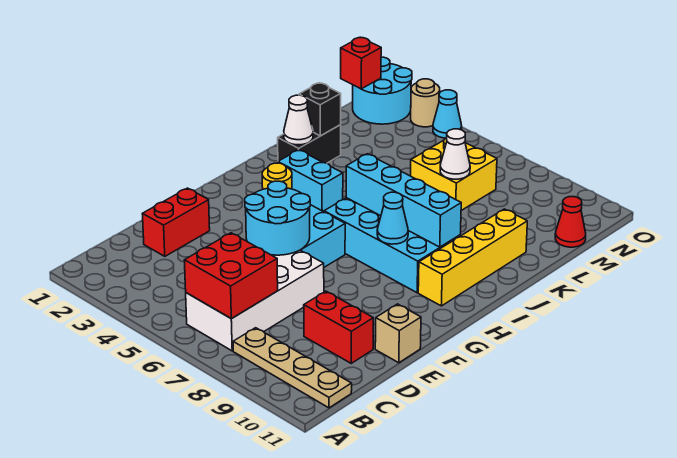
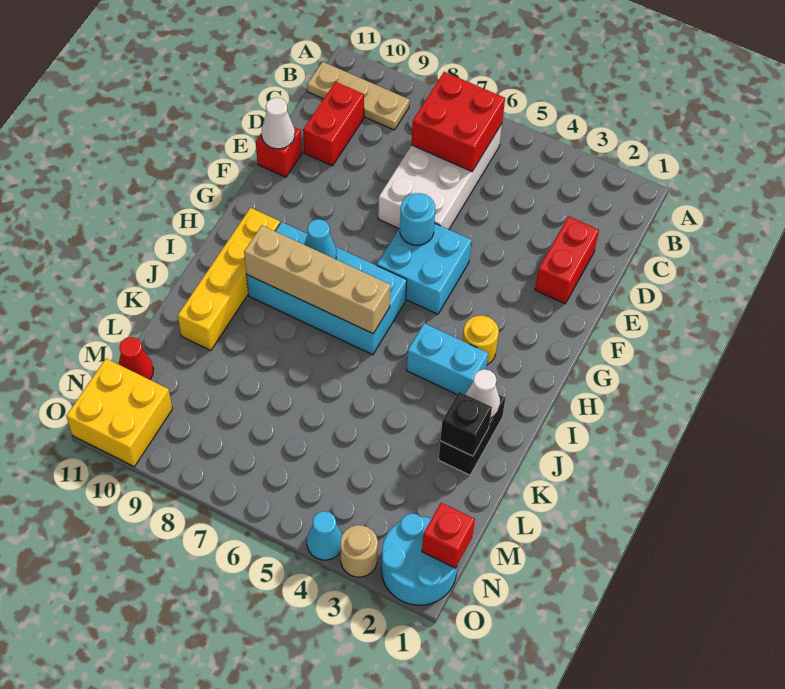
tan plate B8:B11 level 1 -> tan plate B9:B11 level 1
red brick D9:D10 level 1 -> red brick C10:D10 level 1
cyan round brick E5:F6 level 2 -> cyan round brick F6 level 2
tan brick E11 level 1 -> red brick E11 level 1
cyan brick I6:I9 level 2 -> tan brick I6:I9 level 2
yellow brick L6:M7 level 1 -> yellow brick N10:O11 level 1
white cone L7 level 2 -> white cone E11 level 2

